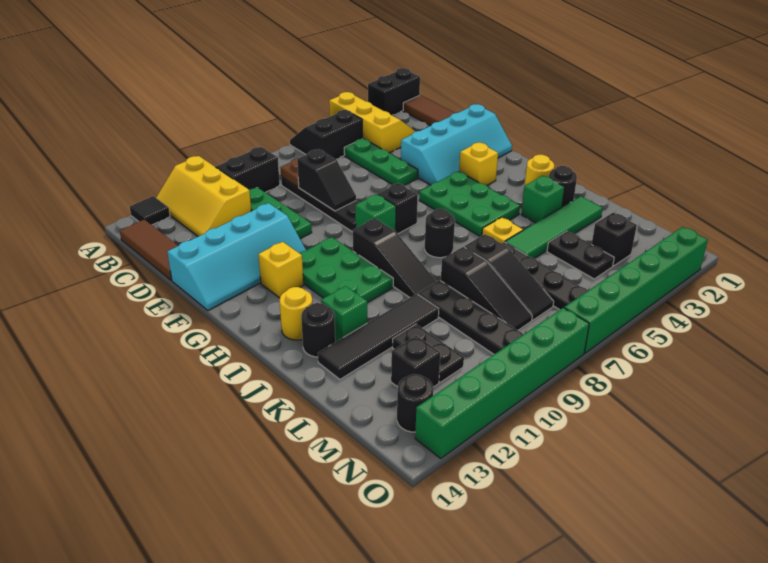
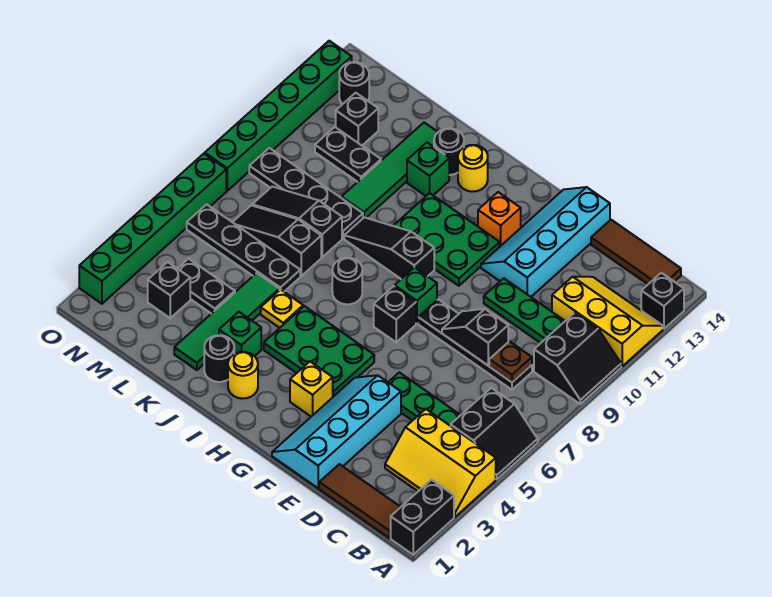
black tile A13 level 1 -> black brick A13 level 1
yellow brick G12 level 1 -> orange brick G12 level 1
black tile K10:K13 level 1 -> green tile K10:K13 level 1

